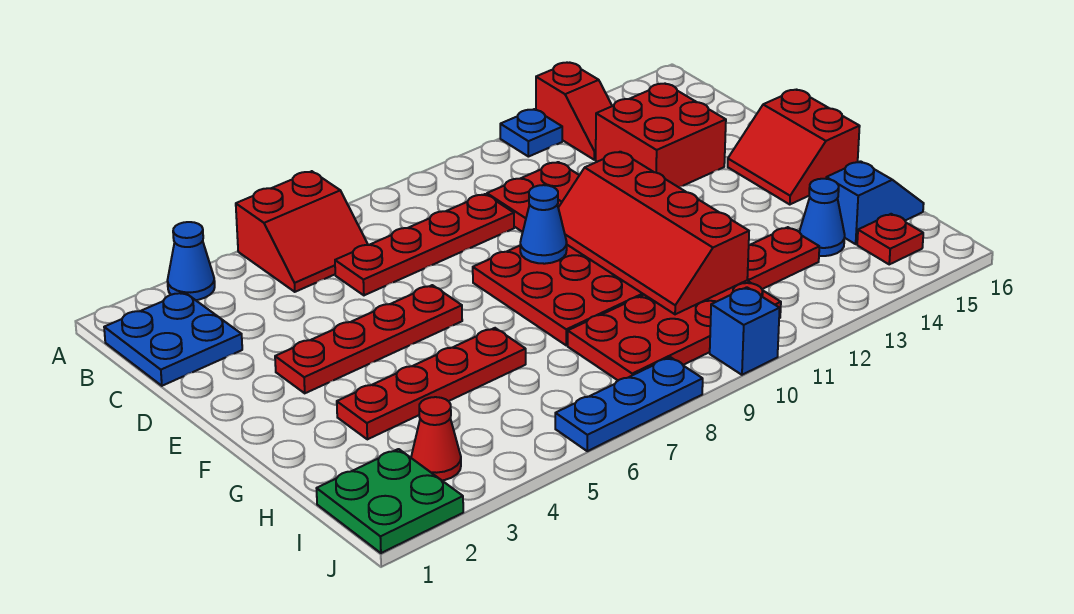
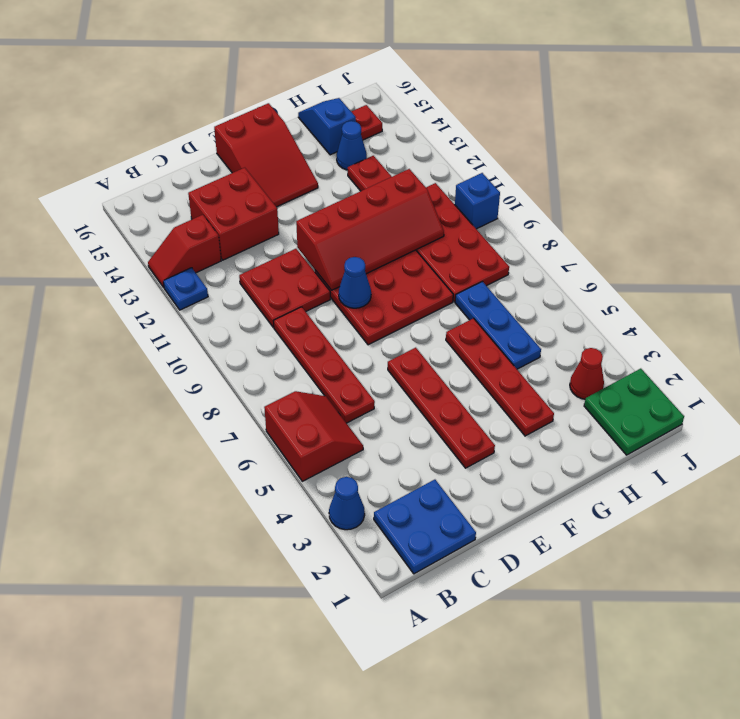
red slope A13:B13 level 1 top A -> red slope A13:B13 level 1 top B
red slope E15:F16 level 1 top 16 -> red slope E14:F16 level 1 top 16
blue plate J6:J8 level 1 -> blue plate H5:H7 level 1

